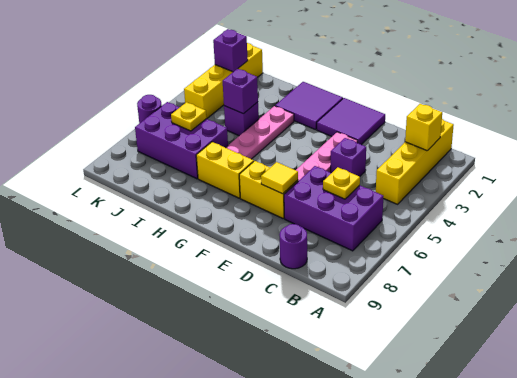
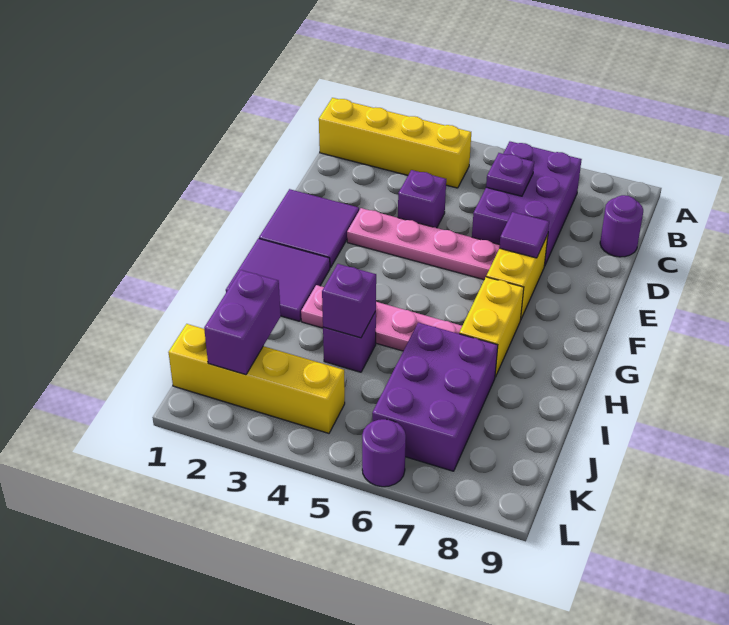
yellow brick B2 level 2 -> none
yellow plate C6 level 2 -> purple plate C6 level 2
yellow tile E7 level 2 -> purple tile E7 level 2
yellow plate J6 level 2 -> none
purple brick K2 level 2 -> purple brick J2:K2 level 2

